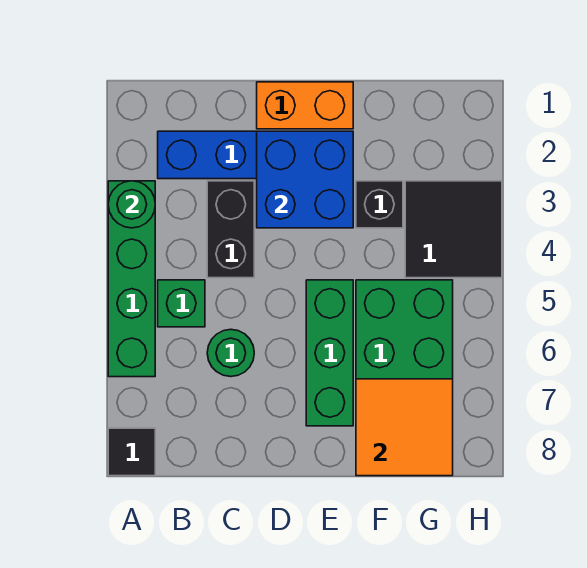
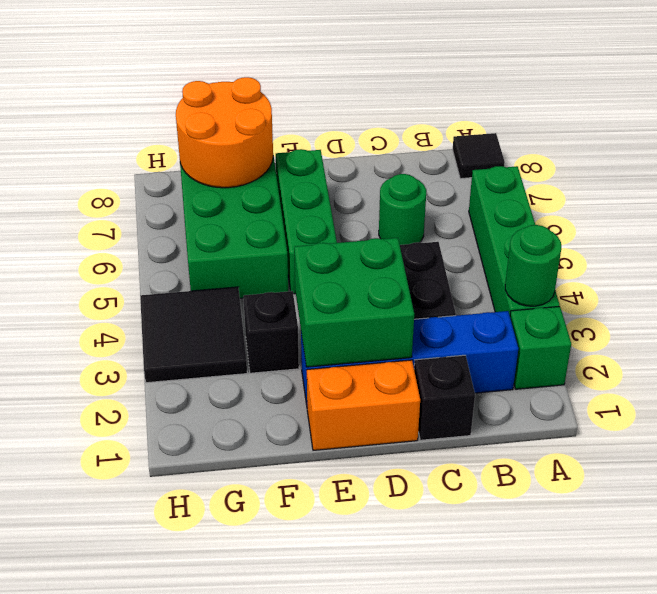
green brick B5 level 1 -> green brick A2 level 1
none -> black brick C1 level 1
blue brick D2:E3 level 2 -> green brick D2:E3 level 2
orange tile F7:G8 level 2 -> orange round brick F7:G8 level 2

